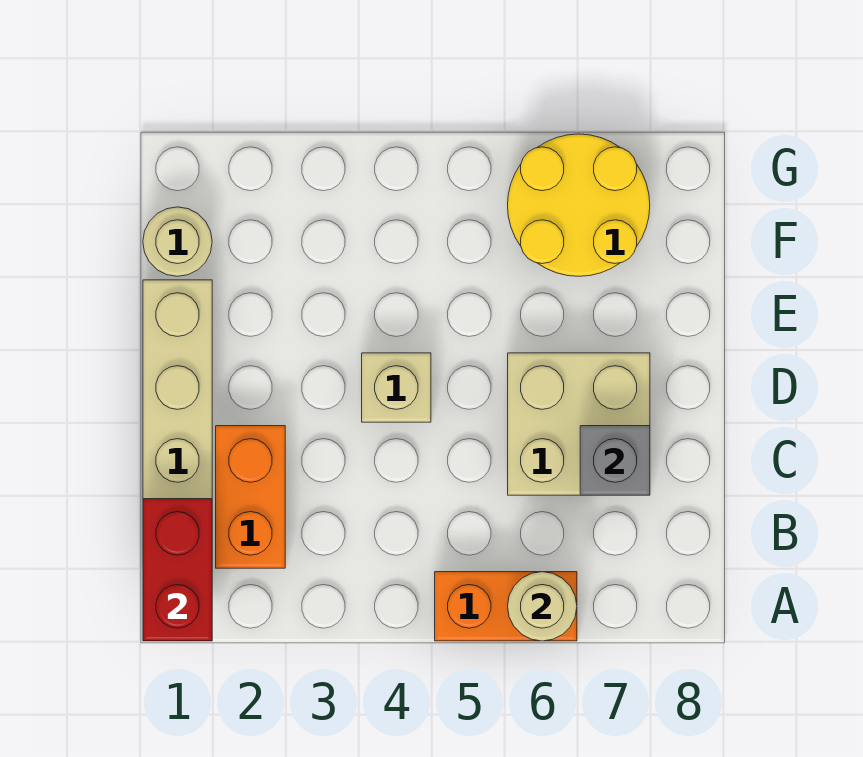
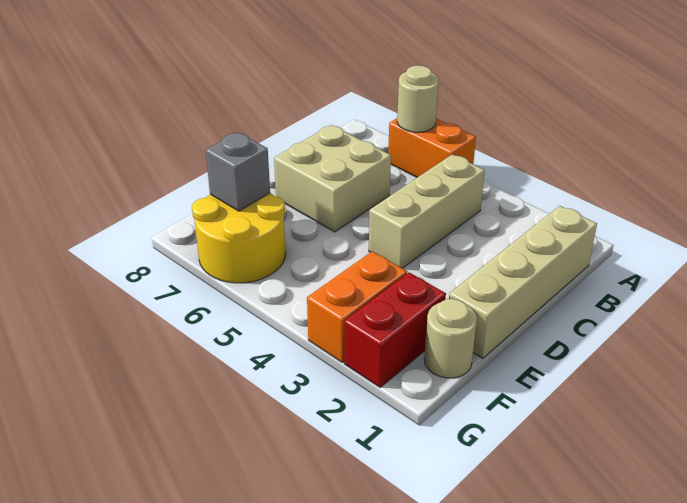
red brick A1:B1 level 2 -> red brick F2:G2 level 1
orange brick B2:C2 level 1 -> orange brick F3:G3 level 1
grey brick C7 level 2 -> grey brick F7 level 2
tan brick D4 level 1 -> tan brick B4:D4 level 1

